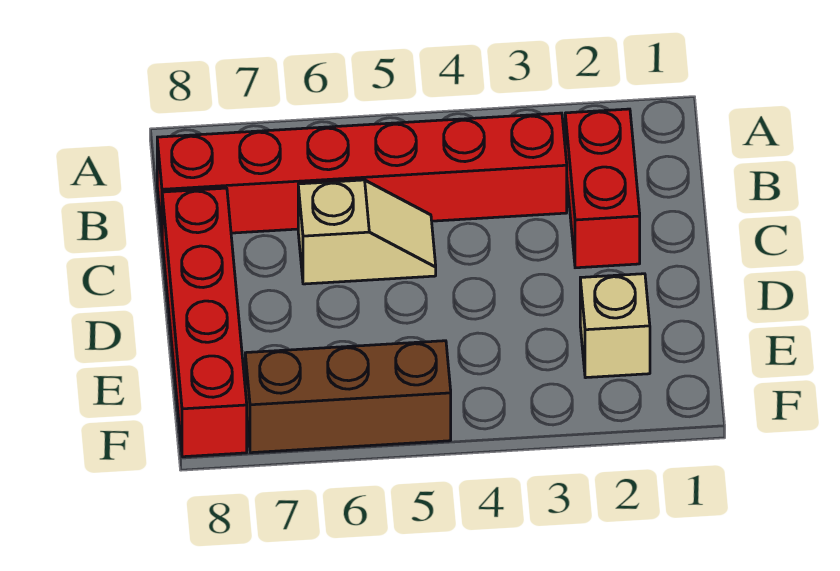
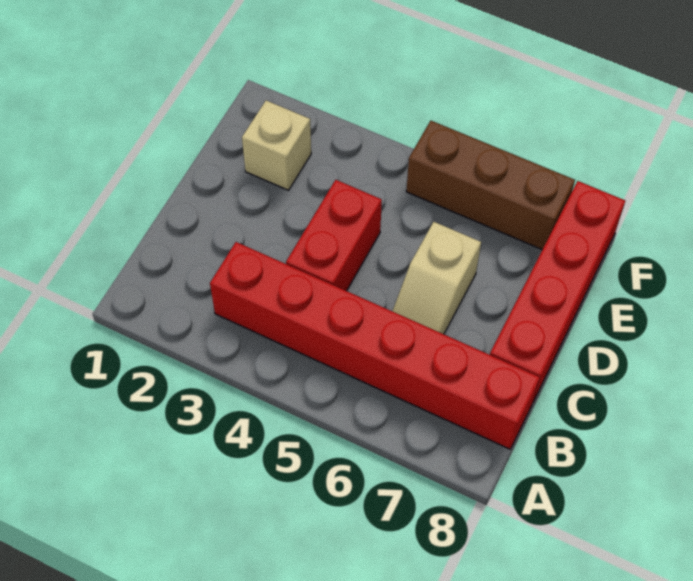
red brick B2:C2 level 1 -> red brick C4:D4 level 1
tan slope C5:C6 level 1 top 6 -> tan slope C6:D6 level 1 top D

